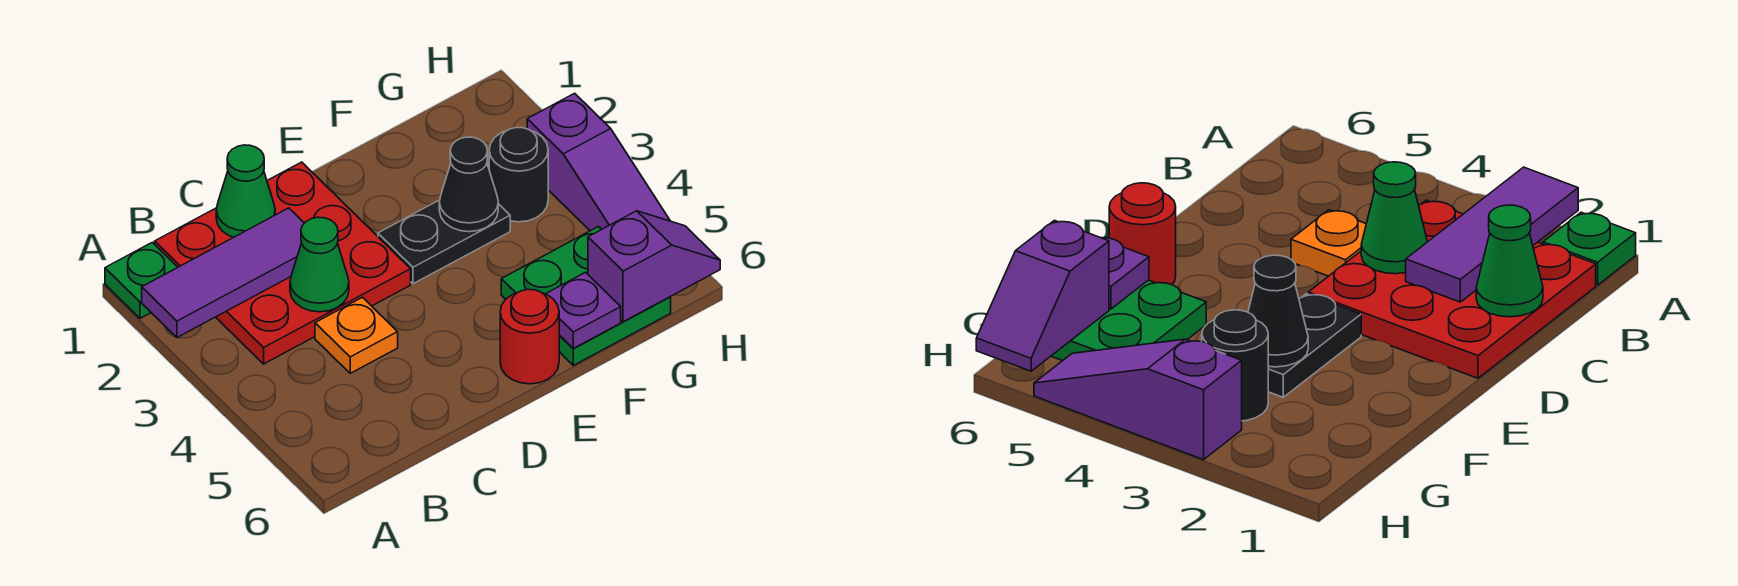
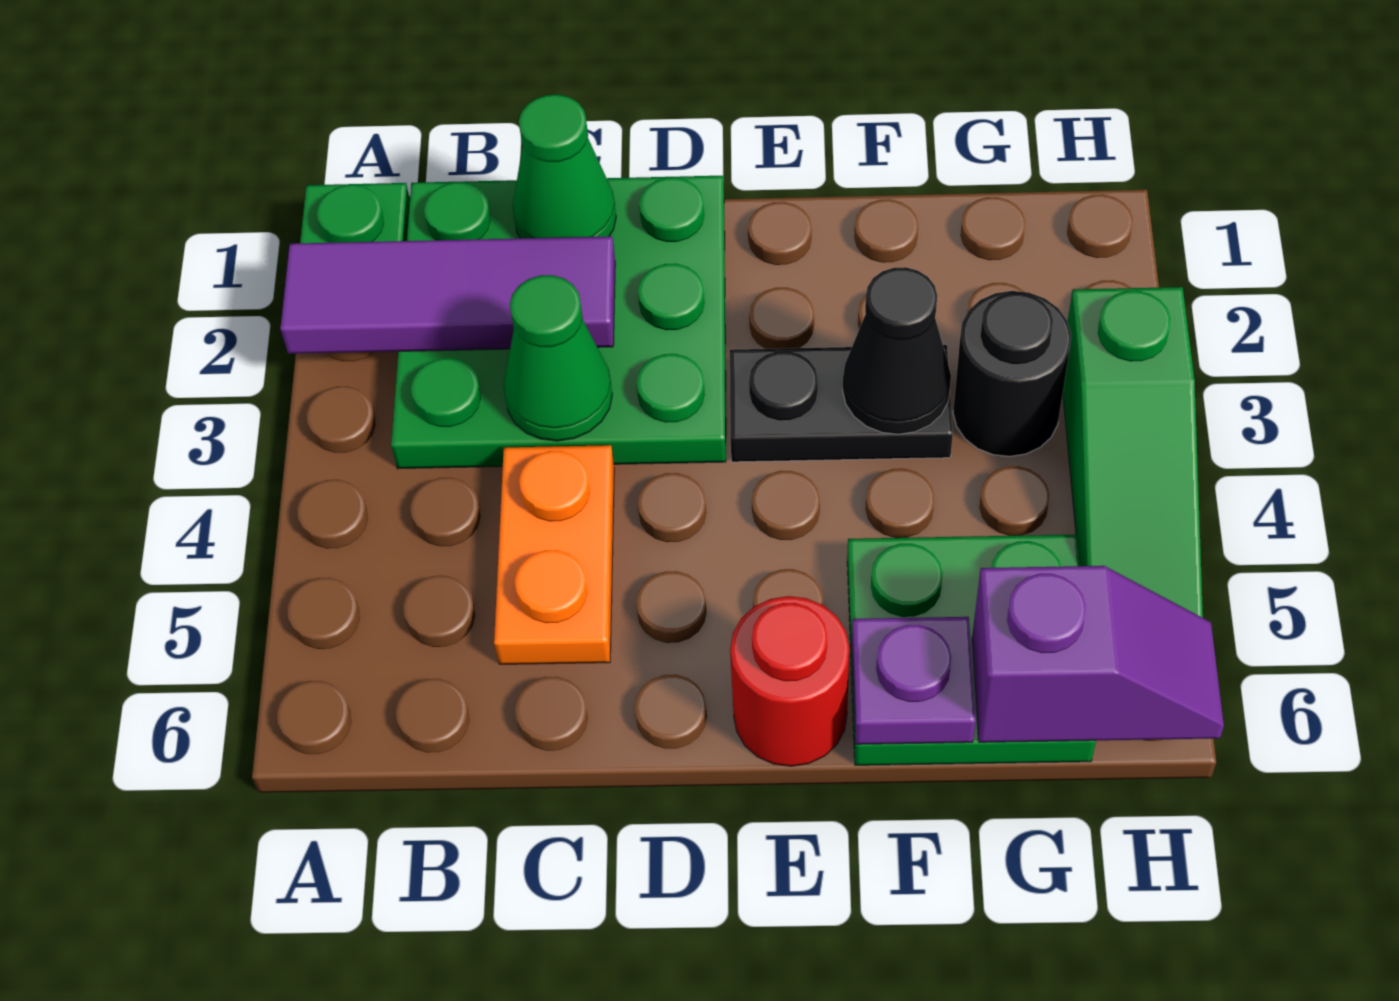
red plate B1:D3 level 1 -> green plate B1:D3 level 1
orange plate C4 level 1 -> orange plate C4:C5 level 1
purple slope H3:H5 level 1 top 3 -> green slope H3:H5 level 1 top 3

